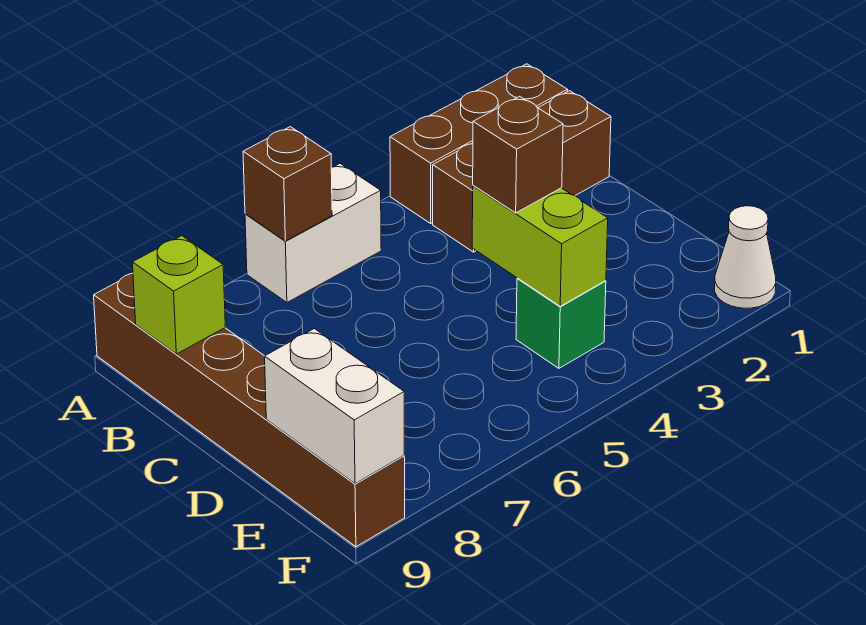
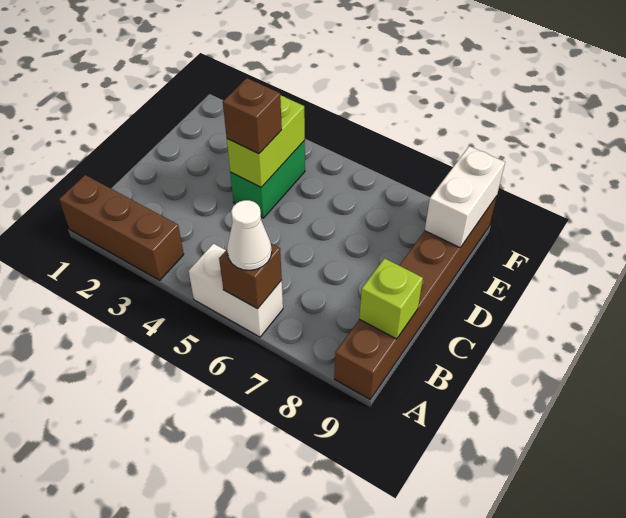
brown brick B1:B3 level 1 -> none
green brick E4 level 1 -> green brick D4:E4 level 1
white cone F1 level 1 -> white cone A6 level 3

